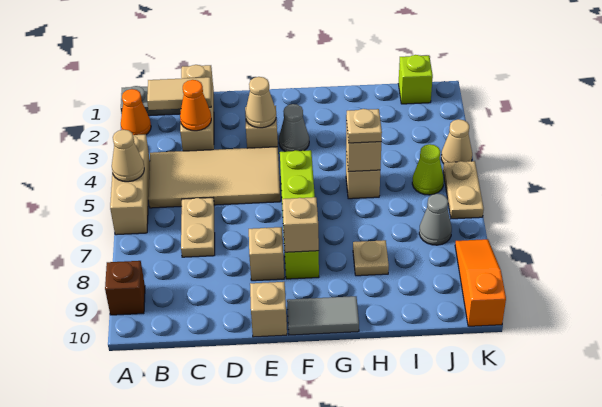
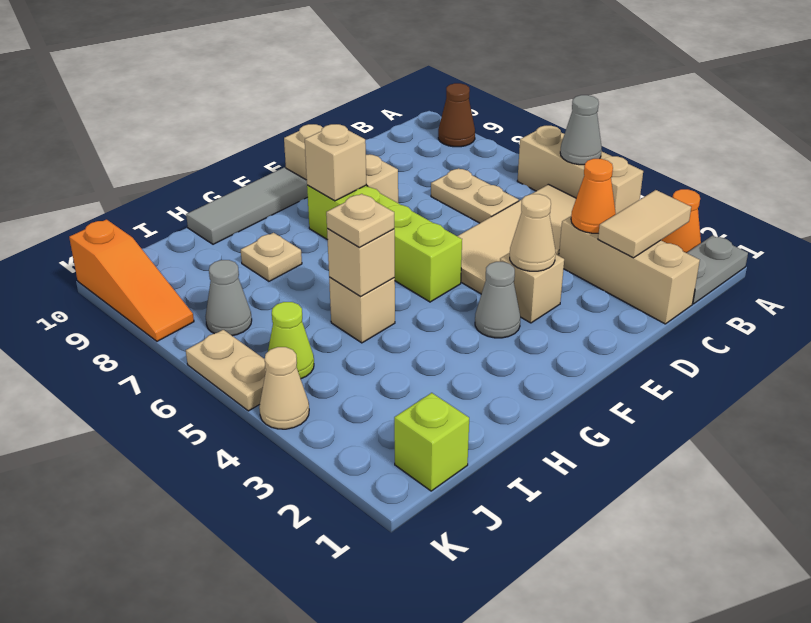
tan cone A5 level 2 -> grey cone A5 level 2
brown brick A9 level 1 -> brown cone A9 level 1
grey tile F10:G10 level 1 -> grey tile F10:H10 level 1

